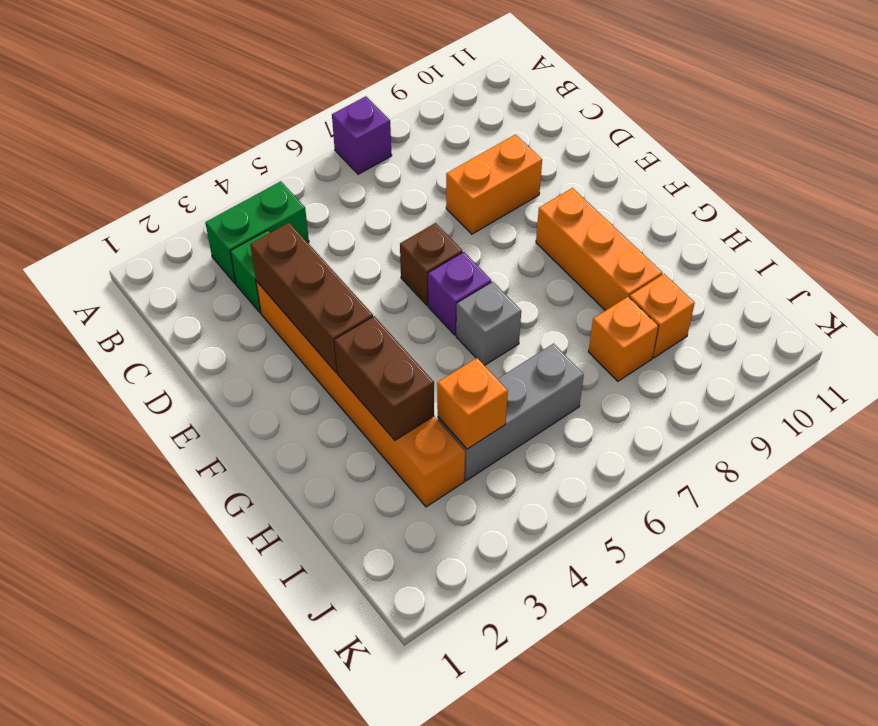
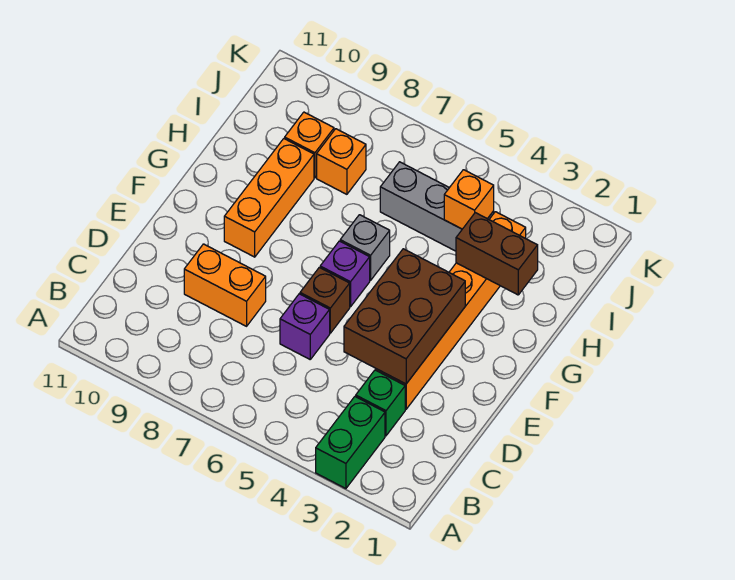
purple brick A7 level 1 -> purple brick D6 level 1
green brick B3:B4 level 1 -> green brick A3:B3 level 1
brown brick D3:F3 level 2 -> brown brick D3:F4 level 2
brown brick G3:H3 level 2 -> brown brick H2:H3 level 2

